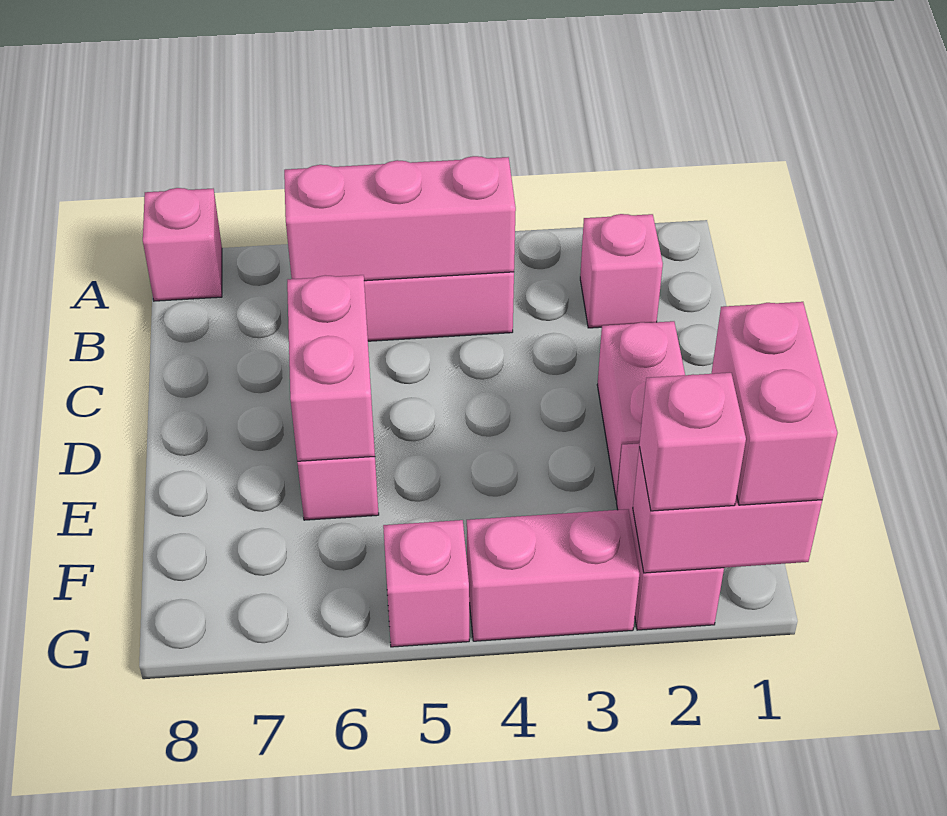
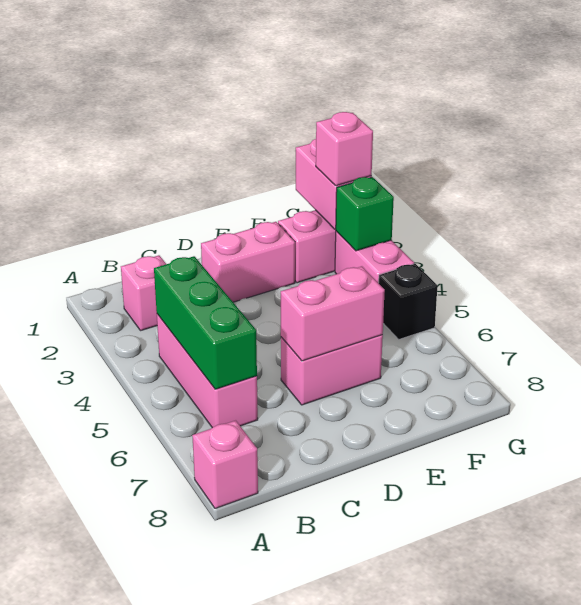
pink brick B4:B6 level 2 -> green brick B4:B6 level 2
pink brick F1:G1 level 3 -> none
none -> green brick G3 level 2
pink brick G5 level 1 -> black brick G5 level 1

